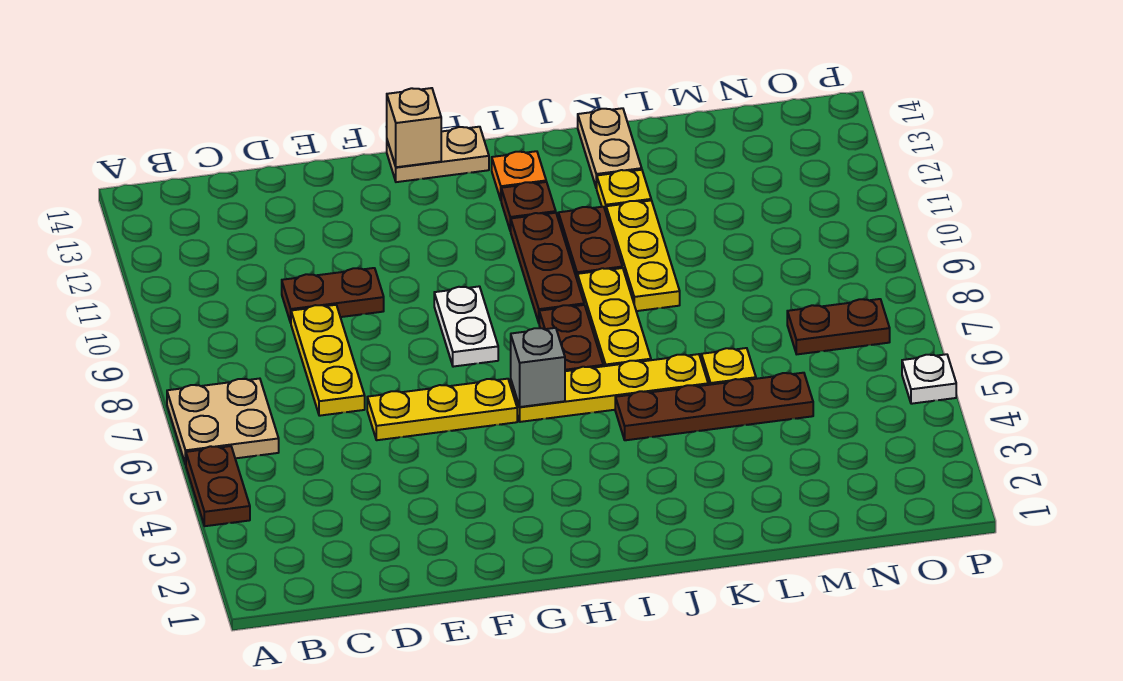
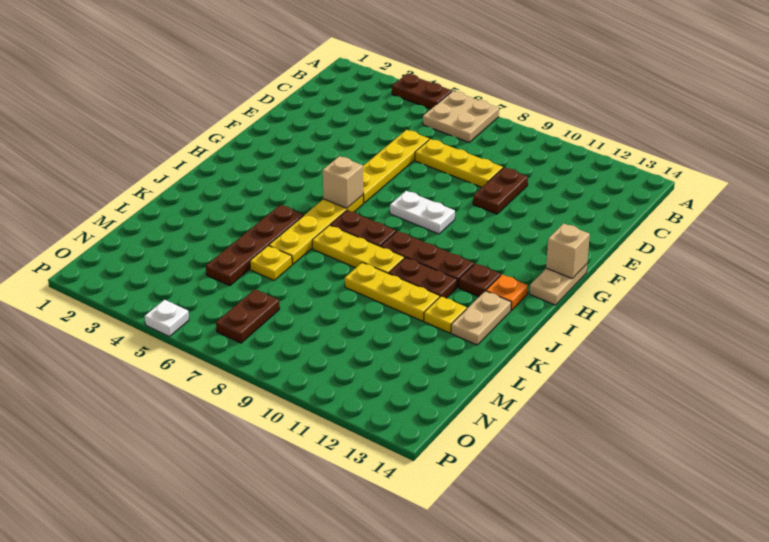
yellow plate E6:G6 level 1 -> yellow plate D6:G6 level 1
grey brick H6 level 2 -> tan brick H6 level 2
tan plate K13:K14 level 1 -> tan plate J13:K13 level 1

